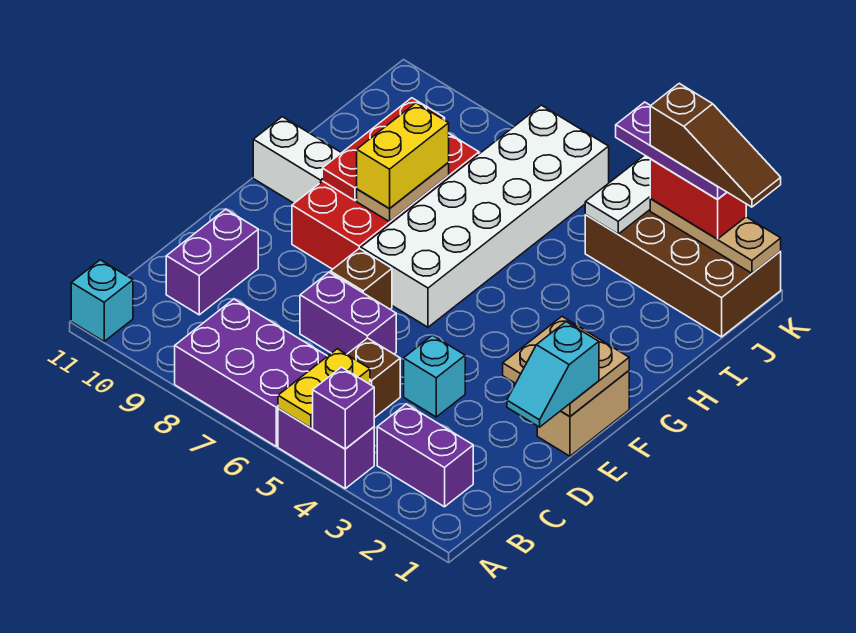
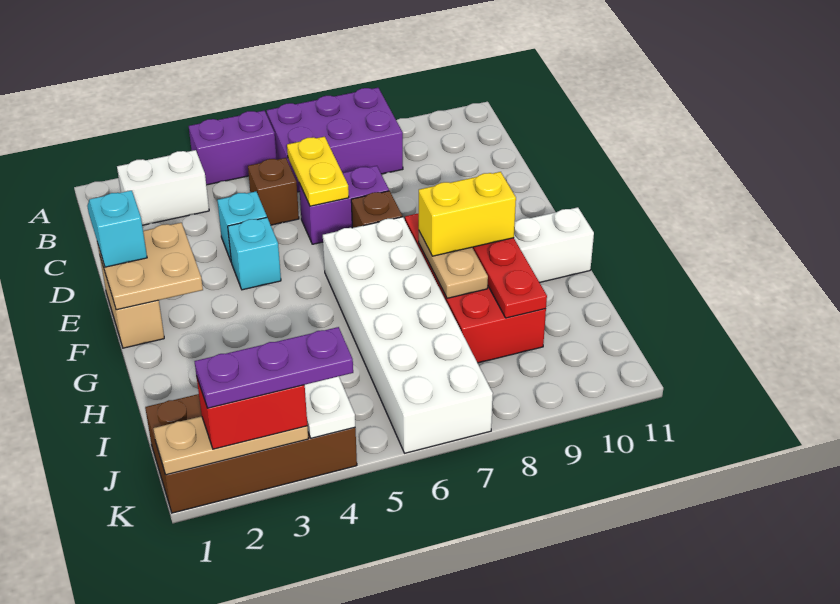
purple brick A4 level 2 -> none
yellow plate A5:B5 level 2 -> yellow plate C6:D6 level 2
cyan brick A11 level 1 -> cyan brick E4 level 1
purple brick B2:B3 level 1 -> white brick B2:B3 level 1
purple brick C10:D10 level 1 -> none
yellow brick G8:H8 level 3 -> yellow brick G8:G9 level 3
brown slope K1:K3 level 5 top 3 -> none

